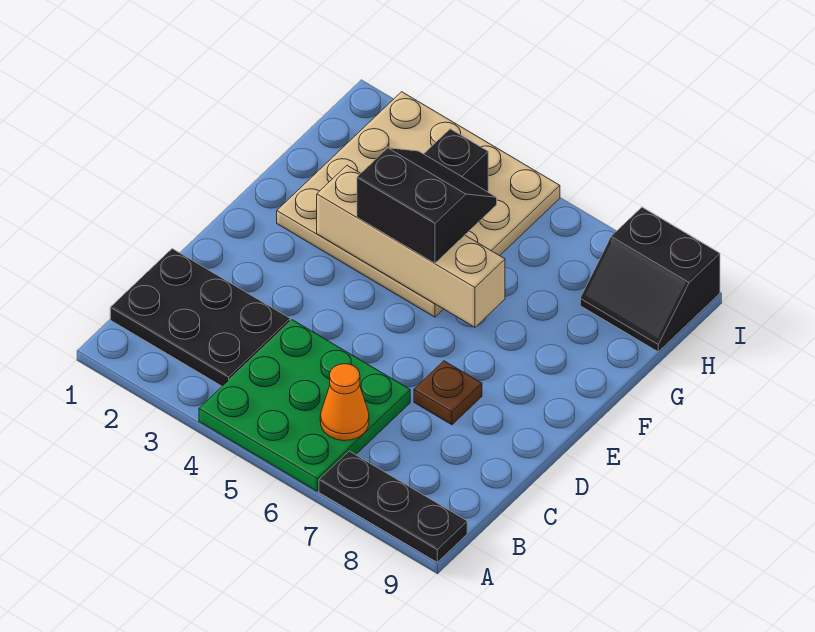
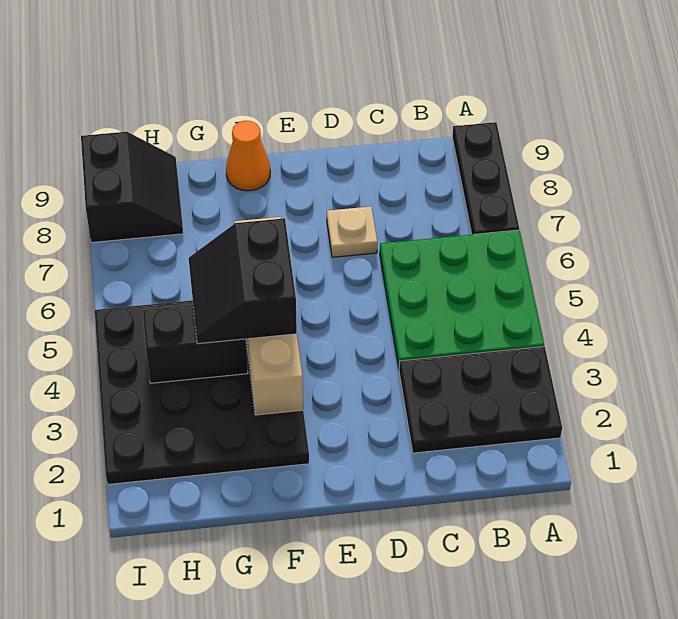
black plate B1:C3 level 1 -> black plate A2:C3 level 1
orange cone B6 level 2 -> orange cone F9 level 1
brown plate D7 level 1 -> tan plate D7 level 1
tan plate F2:I5 level 1 -> black plate F2:I5 level 1

